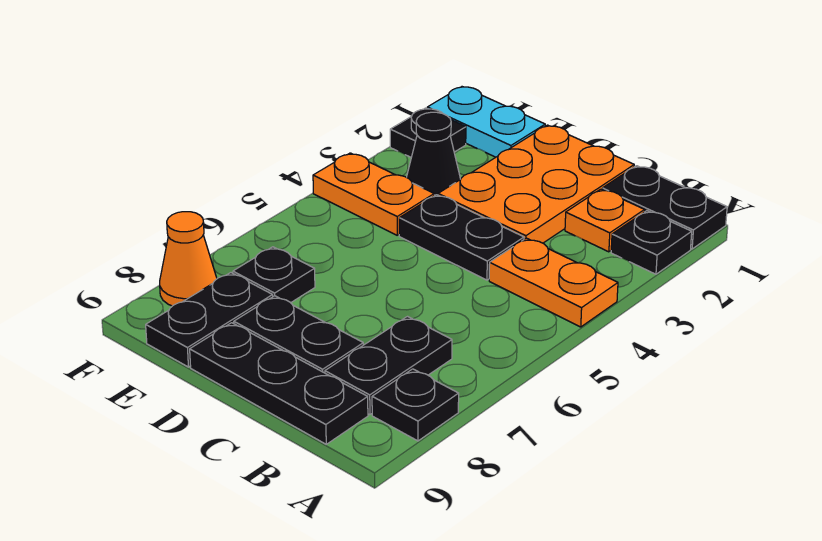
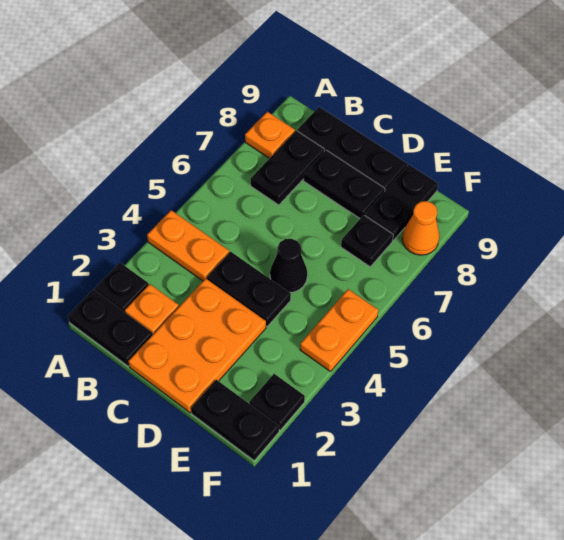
black plate A8 level 1 -> orange plate A8 level 1
cyan plate E1:F1 level 1 -> black plate E1:F1 level 1
black cone E3 level 1 -> black cone D5 level 1
orange plate E4:F4 level 1 -> orange plate F4:F5 level 1

